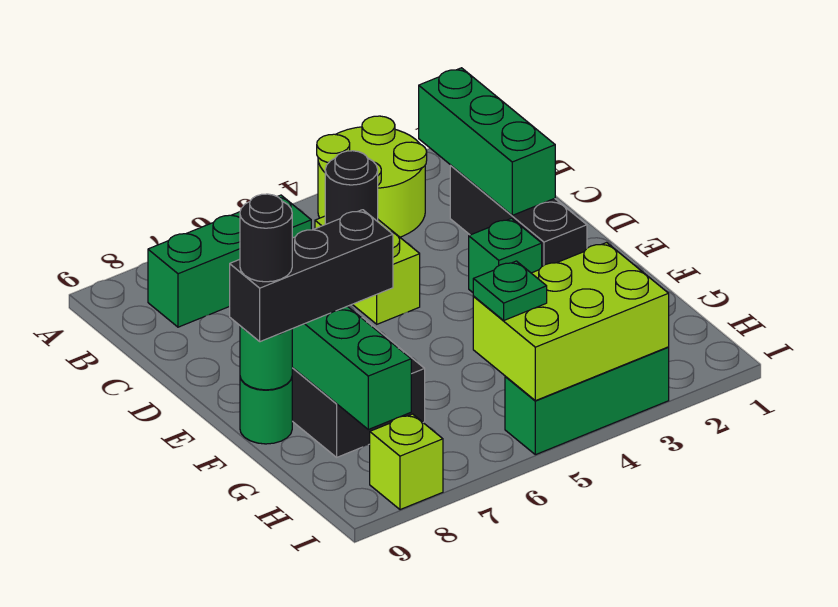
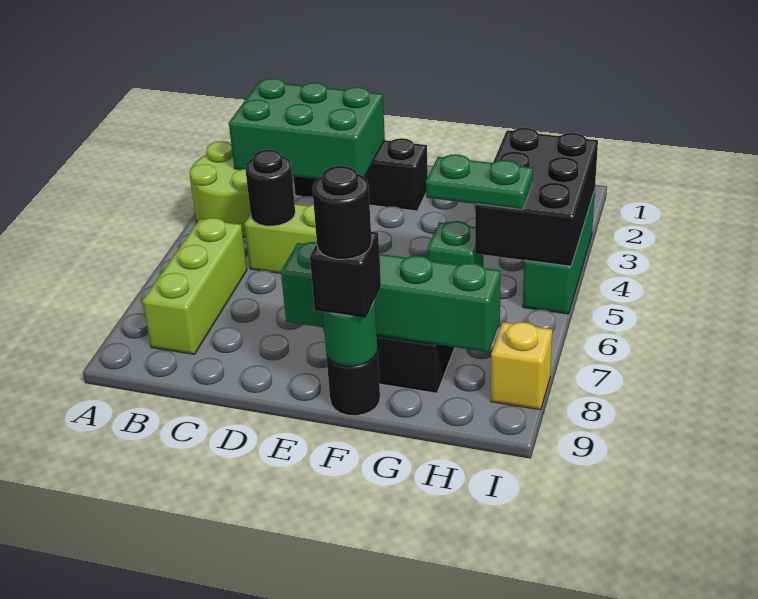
green brick B2:D2 level 2 -> green brick B2:D3 level 2
green brick B6:B8 level 1 -> lime brick B6:B8 level 1
green brick E3 level 1 -> green brick G5 level 1
black brick F7:F9 level 3 -> black brick F9 level 3
green round brick F9 level 1 -> black round brick F9 level 1
lime brick H3:I5 level 2 -> black brick H3:I5 level 2
green plate H5 level 3 -> green plate G5:H5 level 3
lime brick I8 level 1 -> yellow brick I8 level 1

